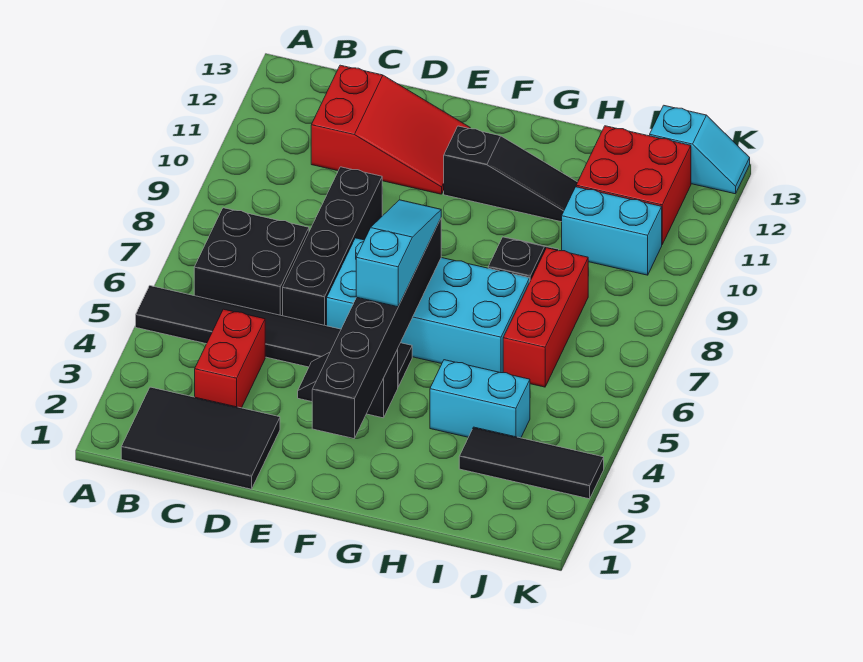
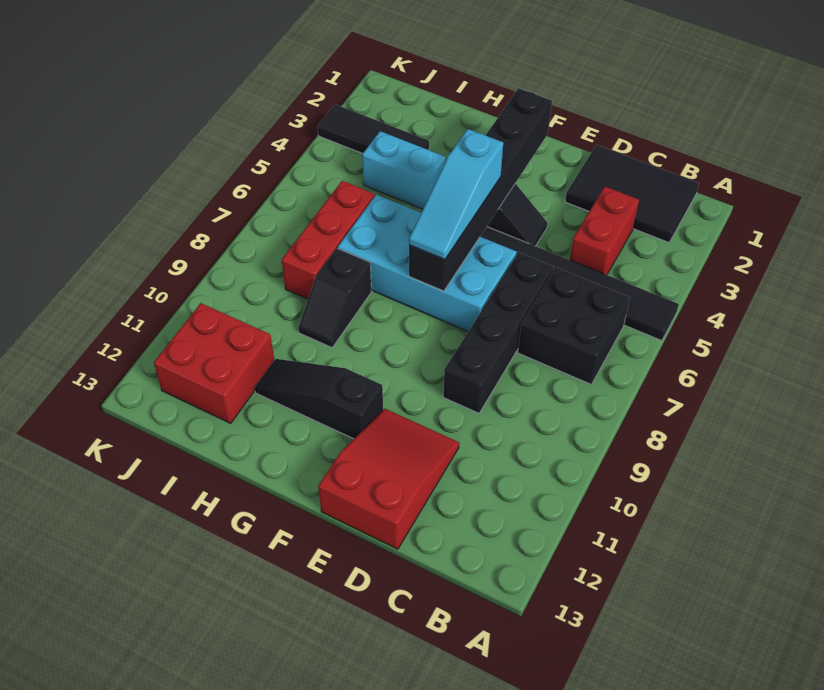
red slope C11:E12 level 1 top C -> red slope D11:E13 level 1 top 13
cyan brick I10:J10 level 1 -> none
cyan slope J13:K13 level 1 top J -> none

